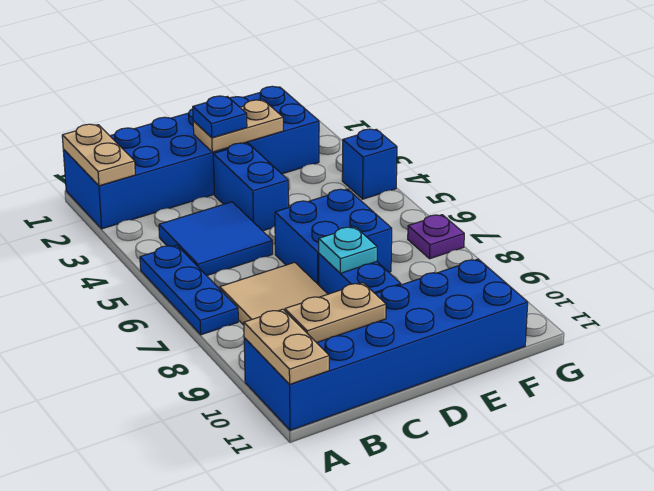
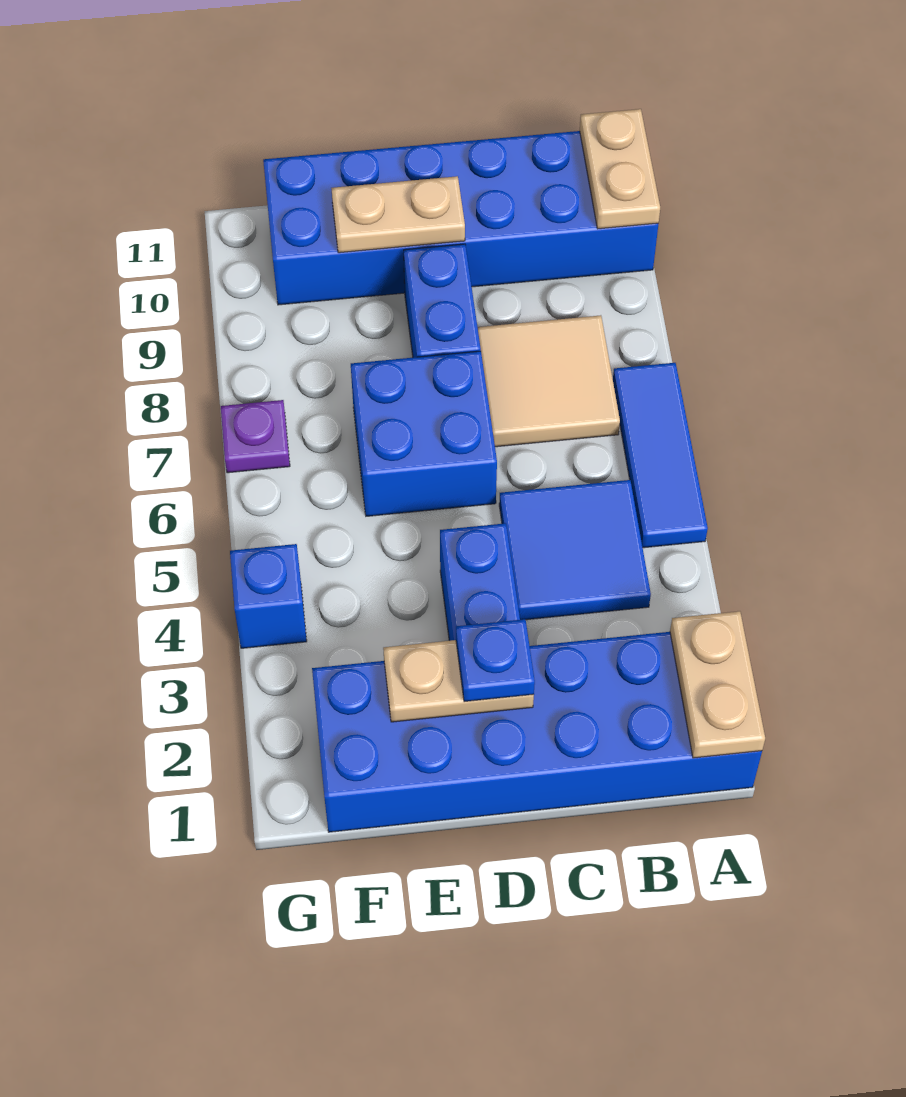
blue plate A5:A7 level 1 -> blue tile A5:A7 level 1
tan plate B10:C10 level 2 -> tan plate D10:E10 level 2
cyan plate D8 level 2 -> none

